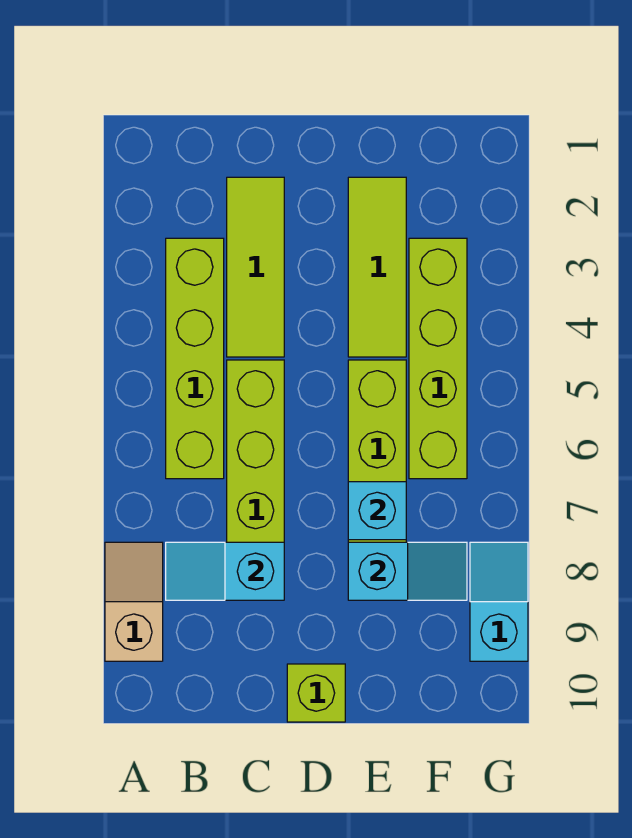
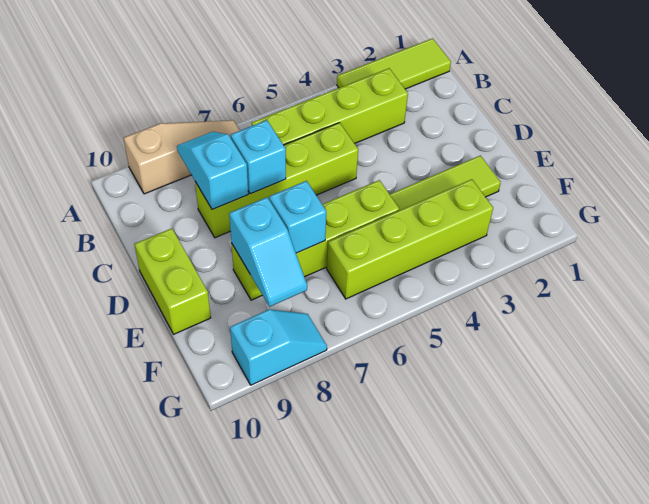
tan slope A8:A9 level 1 top 9 -> tan slope A7:A9 level 1 top 9
lime tile C2:C4 level 1 -> lime tile A1:A3 level 1
none -> cyan brick C7 level 2
lime brick D10 level 1 -> lime brick D10:E10 level 1

